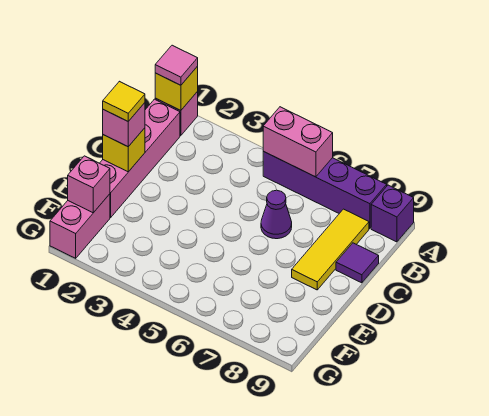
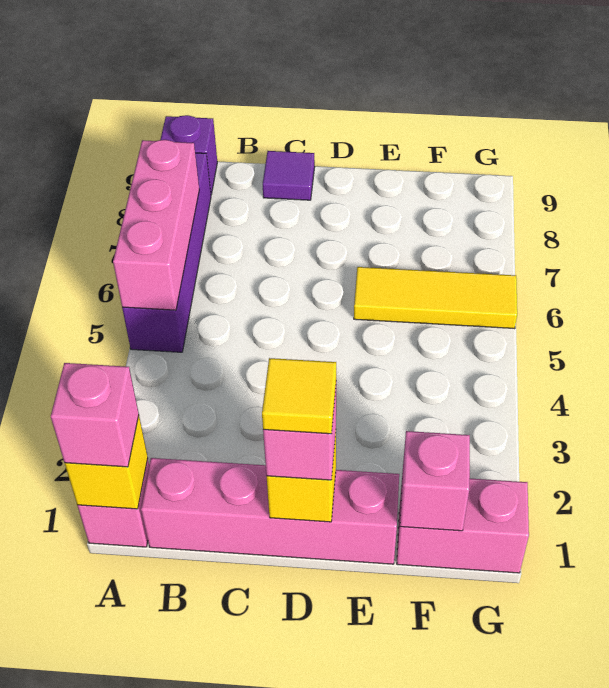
pink tile A1 level 3 -> pink brick A1 level 3
pink brick A5:A6 level 2 -> pink brick A5:A7 level 2
yellow tile B8:D8 level 1 -> yellow tile E6:G6 level 1
purple cone C6 level 1 -> none

